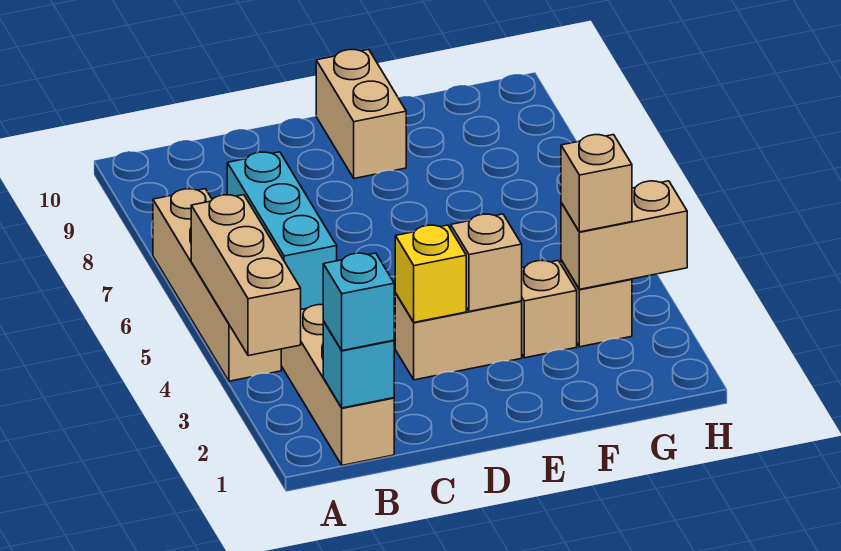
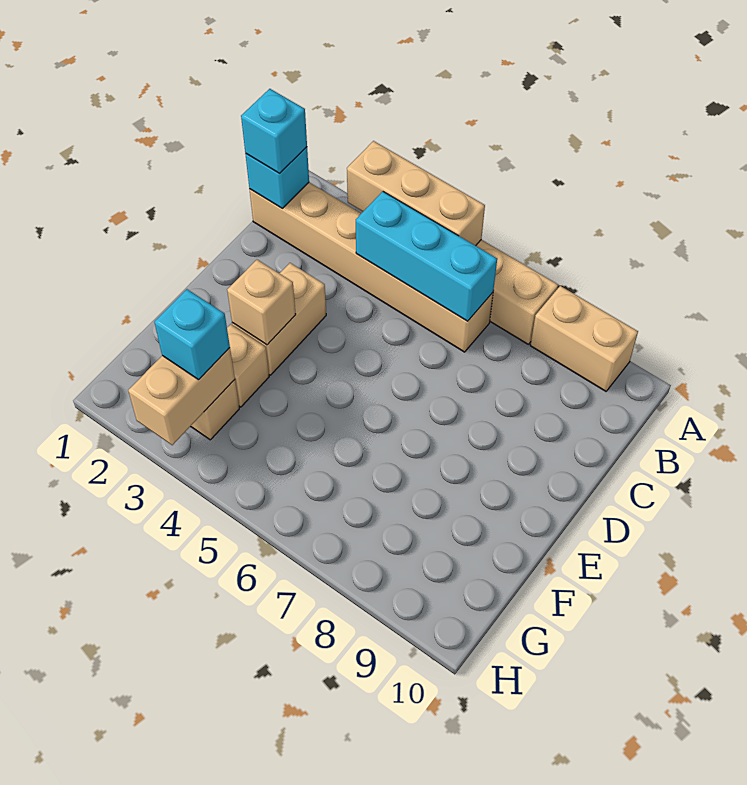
yellow brick D3 level 2 -> none
tan brick E9:E10 level 1 -> tan brick A8:A9 level 1
tan brick G3 level 3 -> cyan brick G3 level 3

